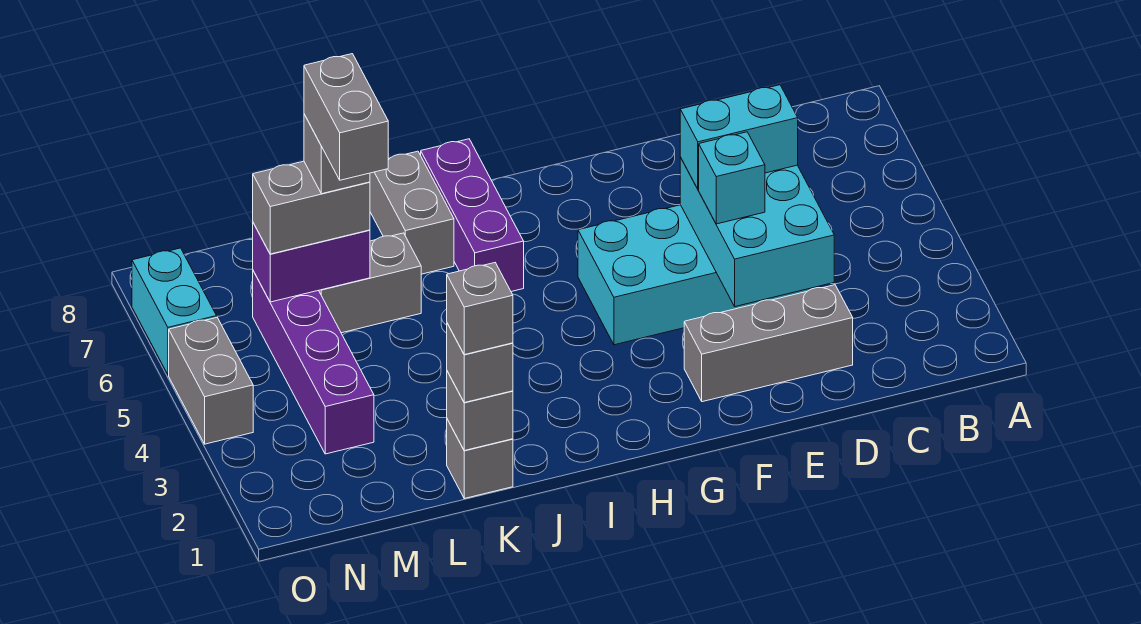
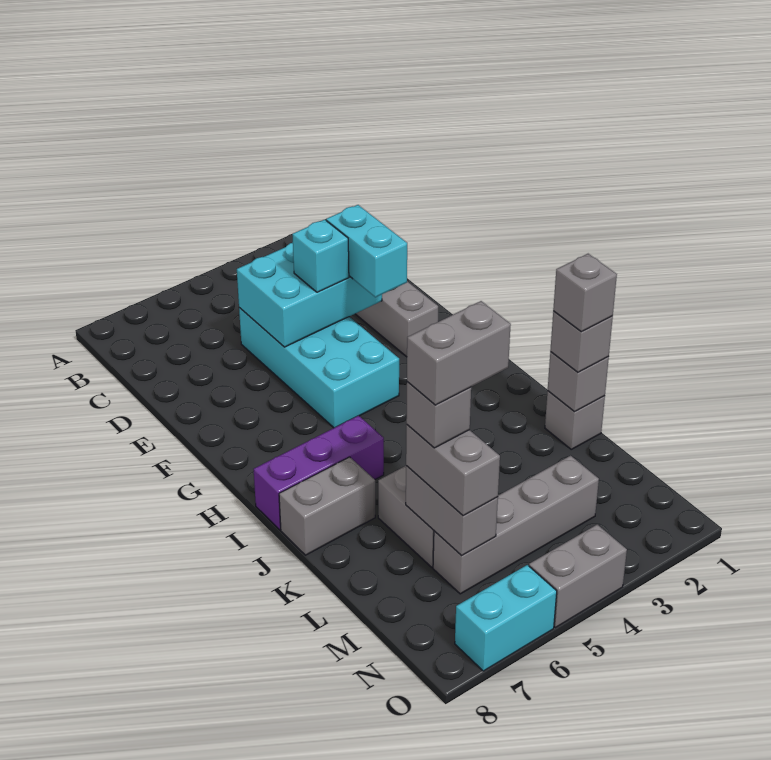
cyan brick D5:E5 level 3 -> cyan brick E3:F3 level 3
purple brick L6:M6 level 2 -> grey brick L6:M6 level 2
purple brick M3:M6 level 1 -> grey brick M3:M6 level 1

